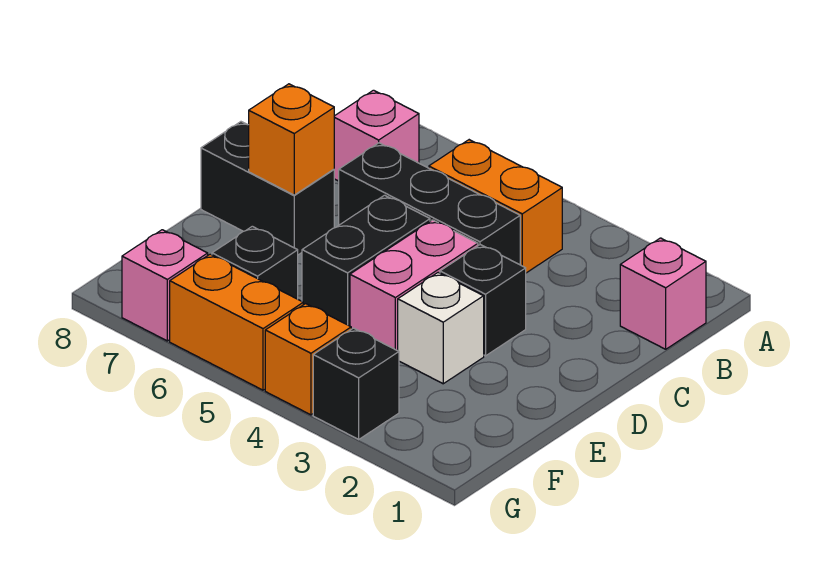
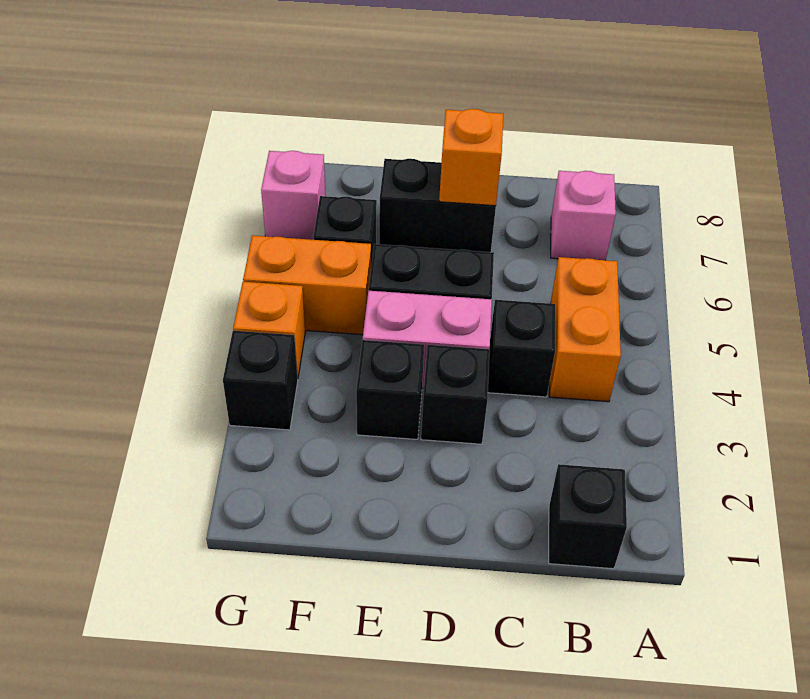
pink brick B1 level 1 -> black brick B1 level 1
black brick C4:C6 level 1 -> black brick C4 level 1
black brick D7:D8 level 1 -> black brick D7:E7 level 1
white brick E3 level 1 -> black brick E3 level 1
orange brick G5:G6 level 1 -> orange brick F5:G5 level 1

